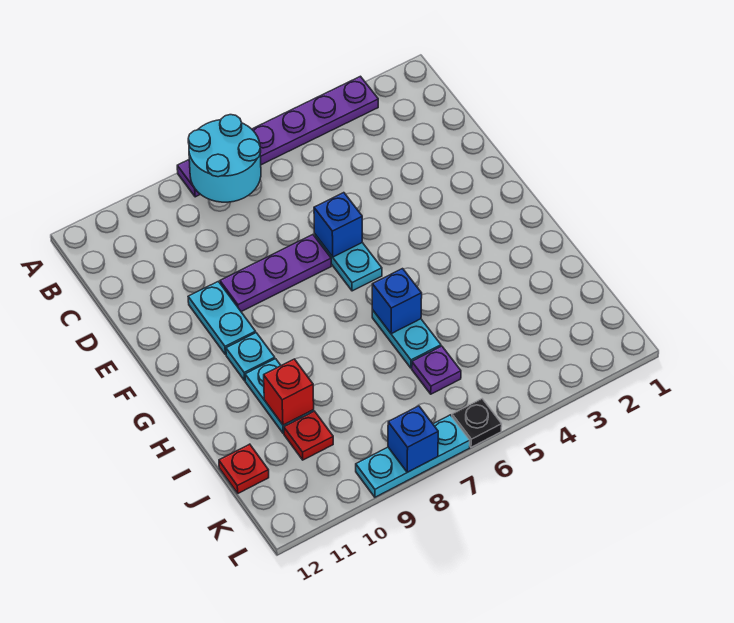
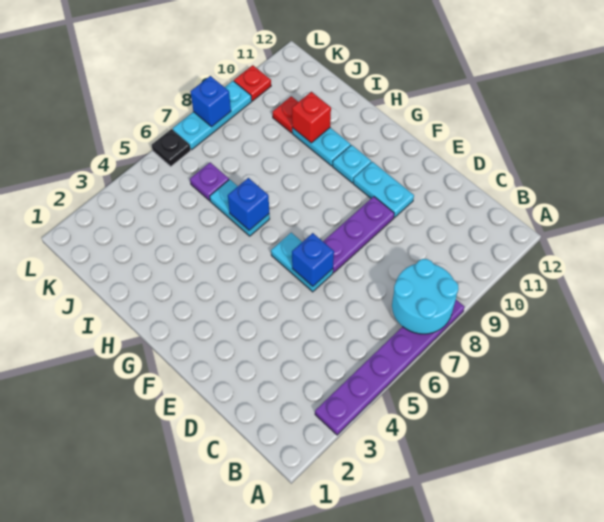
red plate J12 level 1 -> red plate L10 level 1

